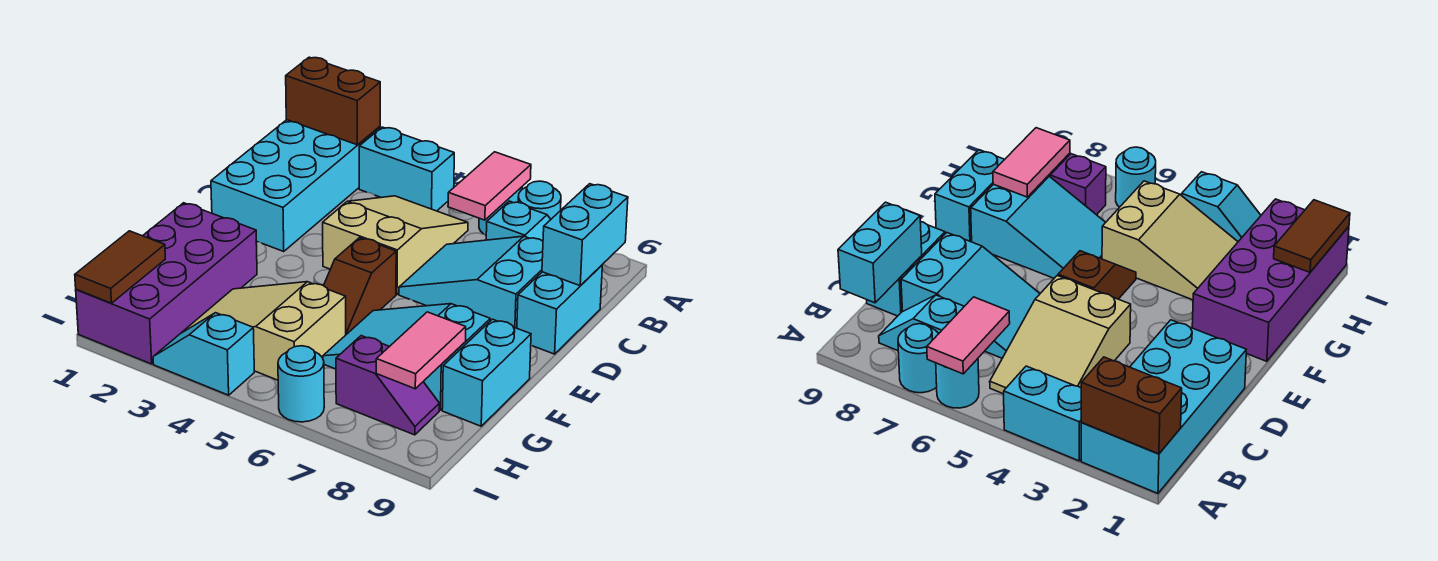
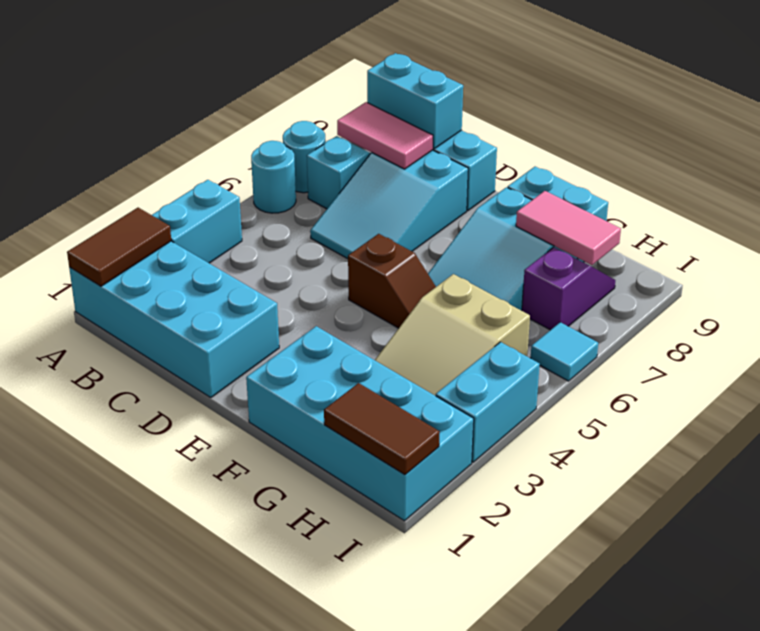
brown brick A1:A2 level 2 -> brown tile A1:A2 level 2
pink tile A6:B6 level 2 -> pink tile B8:C8 level 2
tan slope B4:D5 level 1 top D -> none
purple brick F1:I2 level 1 -> cyan brick F1:I2 level 1
cyan slope I3:I4 level 1 top 4 -> cyan brick I3:I4 level 1
cyan round brick I6 level 1 -> cyan tile I6 level 1

